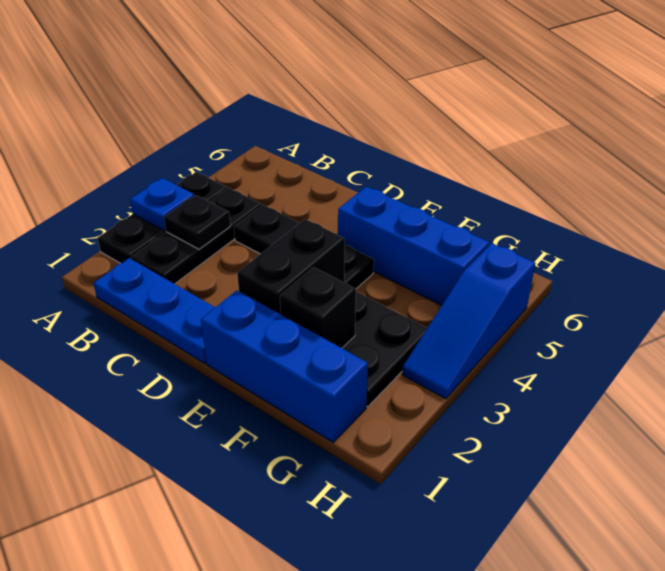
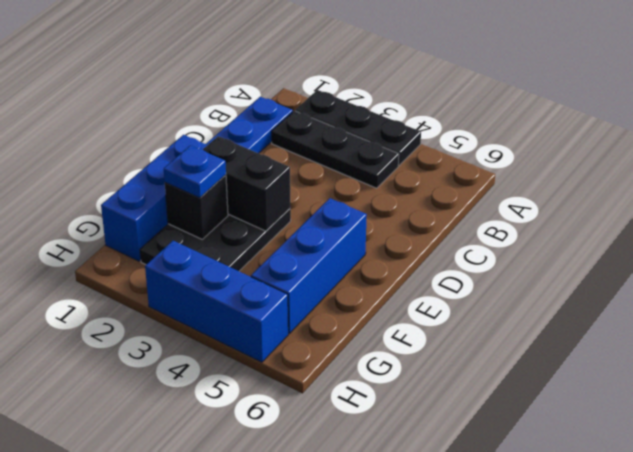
blue plate A3 level 2 -> blue plate F2 level 3
black plate B3 level 2 -> none
black plate C4:E4 level 1 -> none
blue slope H3:H5 level 1 top 5 -> blue brick H3:H5 level 1

